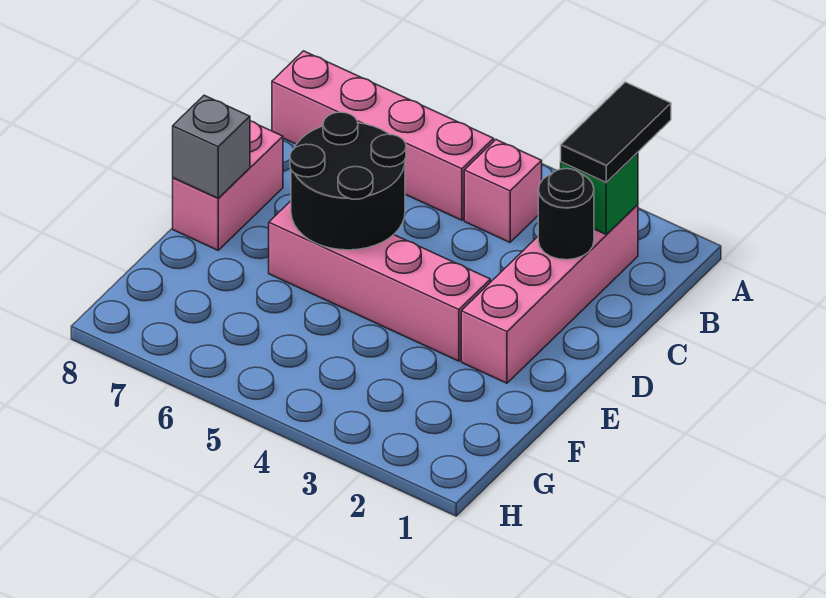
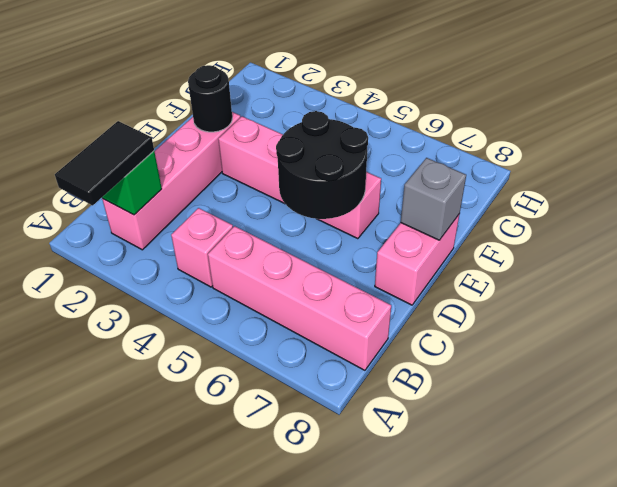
black round brick C2 level 2 -> black round brick E2 level 2

